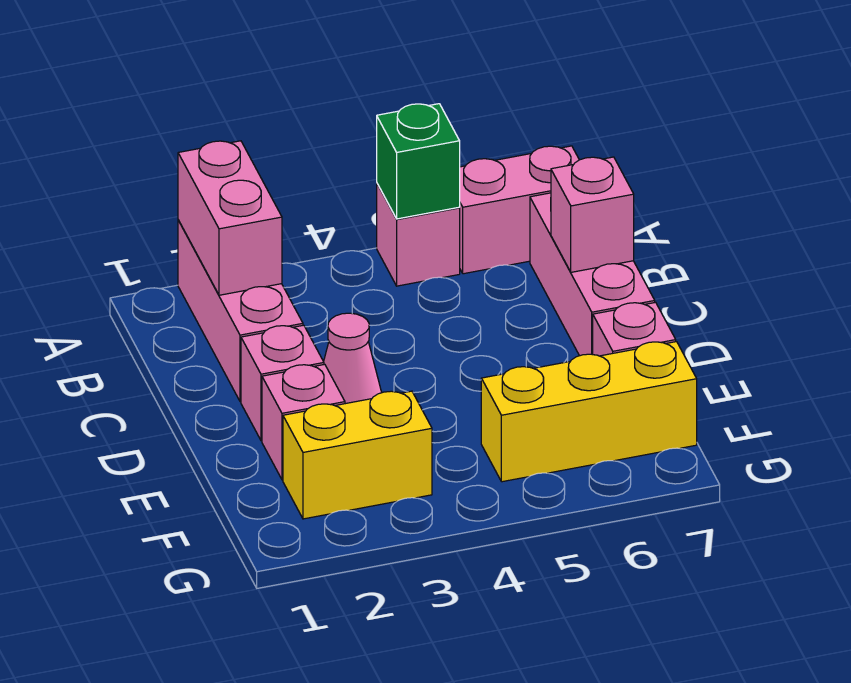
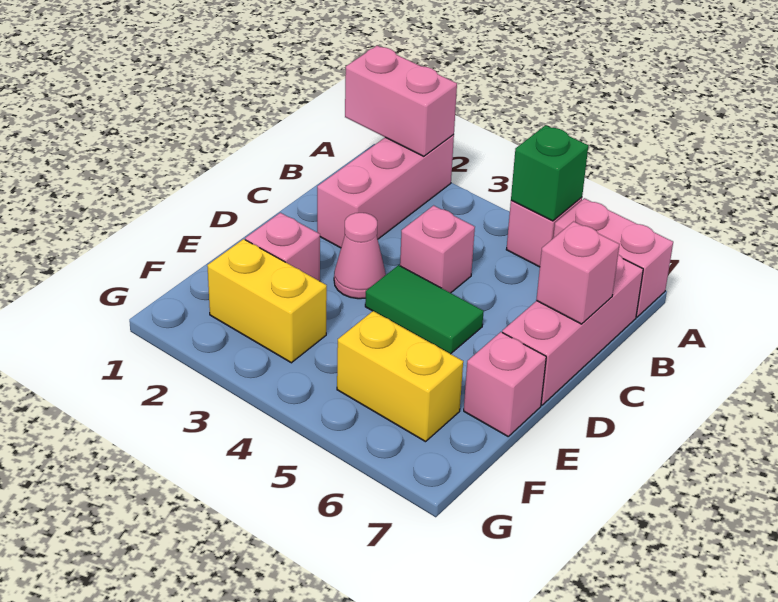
pink brick A2:B2 level 2 -> pink brick A1:A2 level 2
pink brick D2 level 1 -> pink brick C4 level 1
none -> green tile D4:D5 level 1
yellow brick F5:F7 level 1 -> yellow brick F5:F6 level 1

